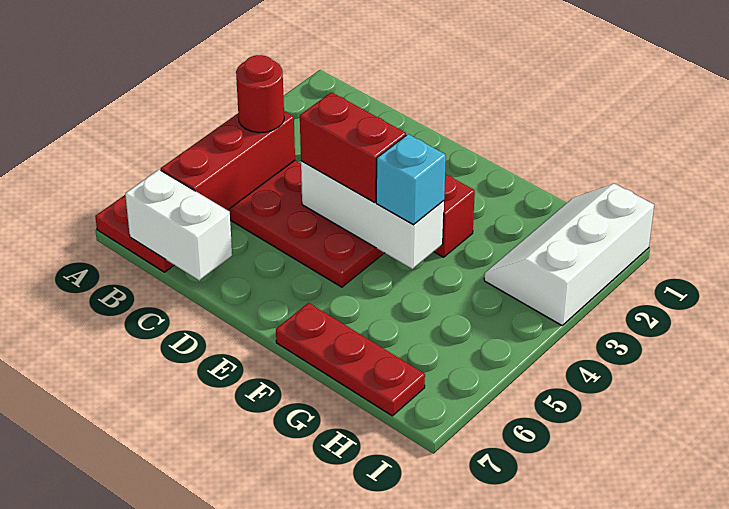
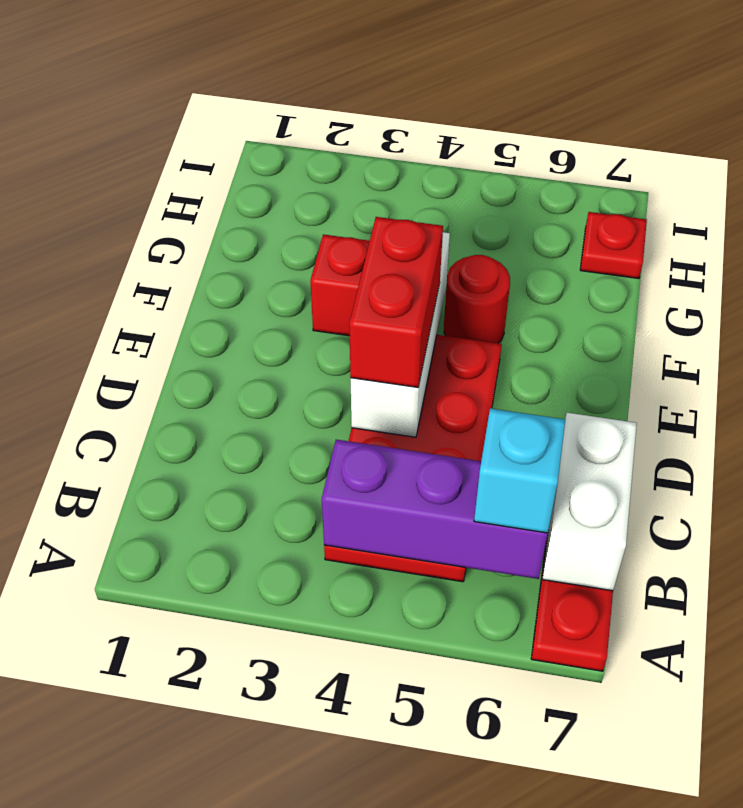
red brick B4:B6 level 2 -> purple brick B4:B6 level 2
red round brick B4 level 3 -> red round brick F5 level 1
cyan brick F4 level 3 -> cyan brick B6 level 3
red plate F7:H7 level 1 -> red plate H7 level 1
white slope H1:I3 level 1 top I -> none

